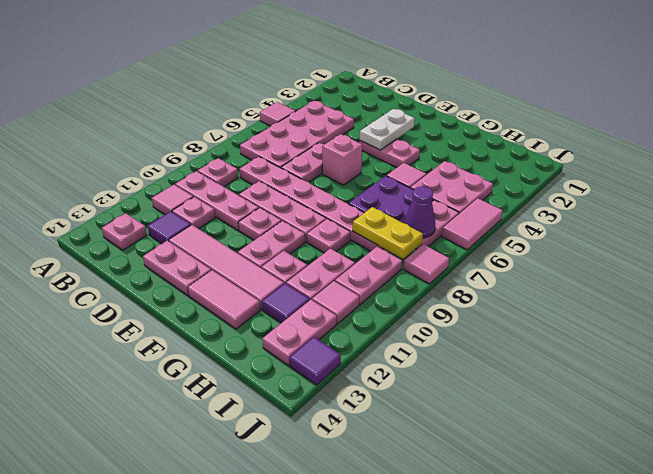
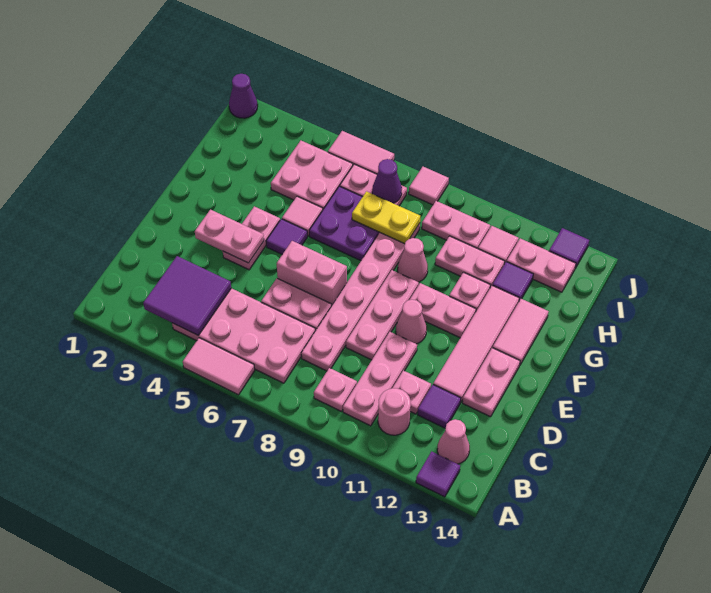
pink tile A5 level 1 -> pink tile A5:A6 level 1
none -> purple tile A13 level 1
none -> purple tile B3:C4 level 2
pink tile B11 level 1 -> pink round brick B11 level 1
pink plate B13 level 1 -> pink cone B13 level 1
white plate E3:E4 level 2 -> pink plate E3:E4 level 2
pink brick E6 level 1 -> pink brick E6:E7 level 1
pink plate E10 level 1 -> pink cone E10 level 1
none -> purple tile F5 level 1
pink plate G9 level 1 -> pink cone G9 level 1
yellow plate H8:I8 level 2 -> yellow plate H7:H8 level 2
none -> purple cone J1 level 1

